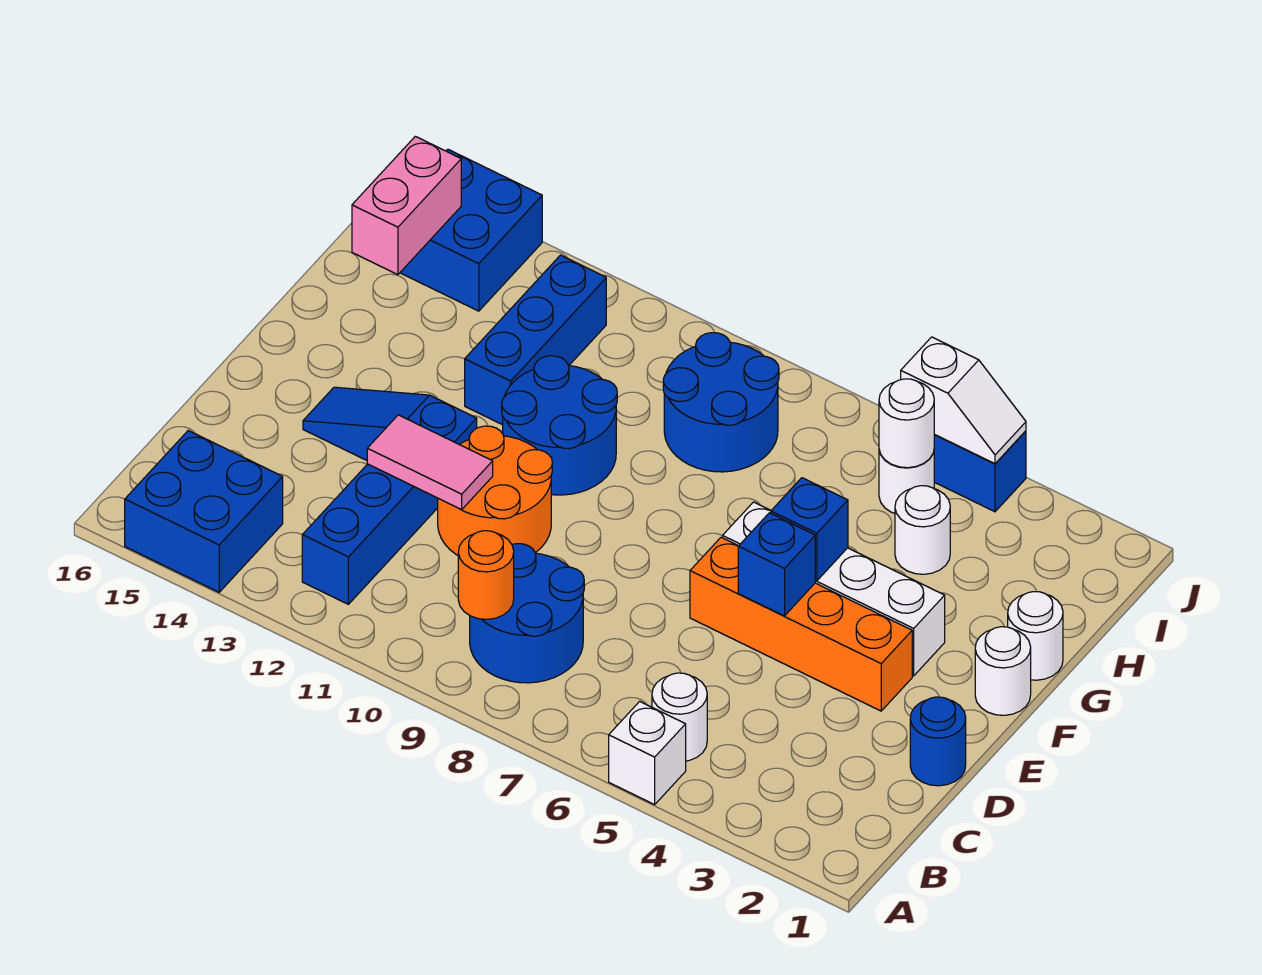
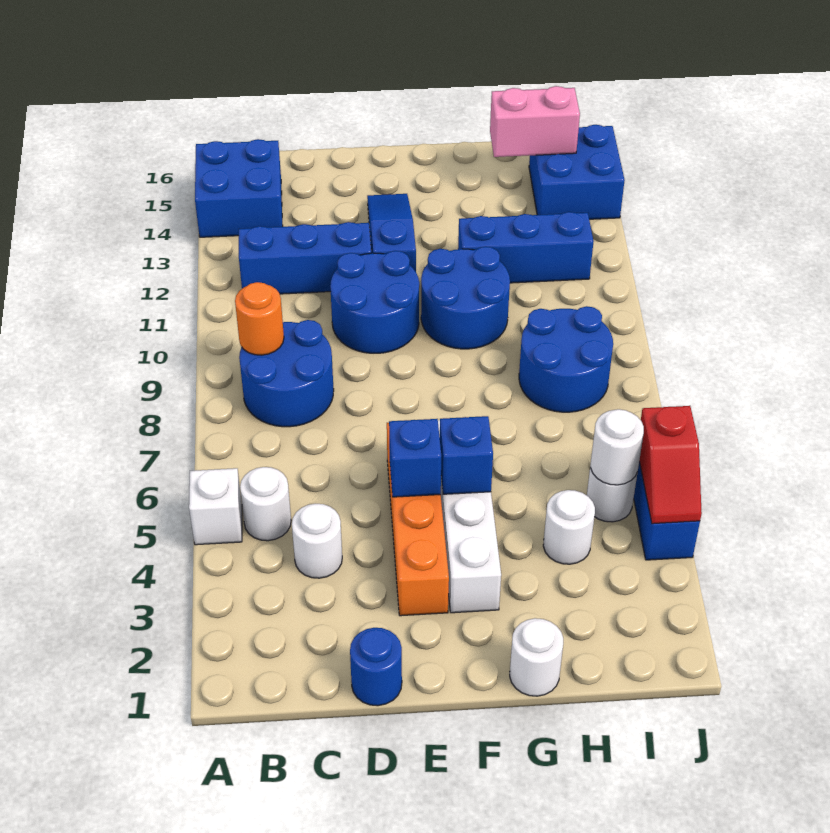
orange round brick D10:E11 level 1 -> blue round brick D10:E11 level 1
pink tile D11:D12 level 2 -> none
white round brick F1 level 1 -> white round brick C4 level 1
white slope J4:J5 level 2 top 5 -> red slope J4:J5 level 2 top 5

